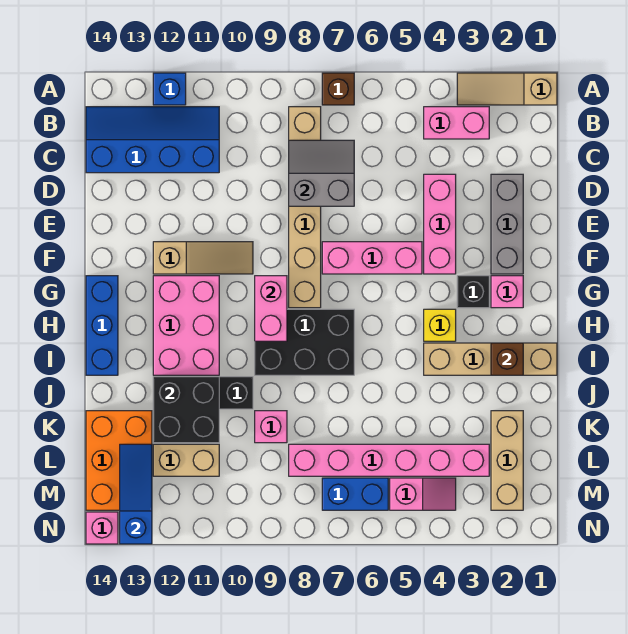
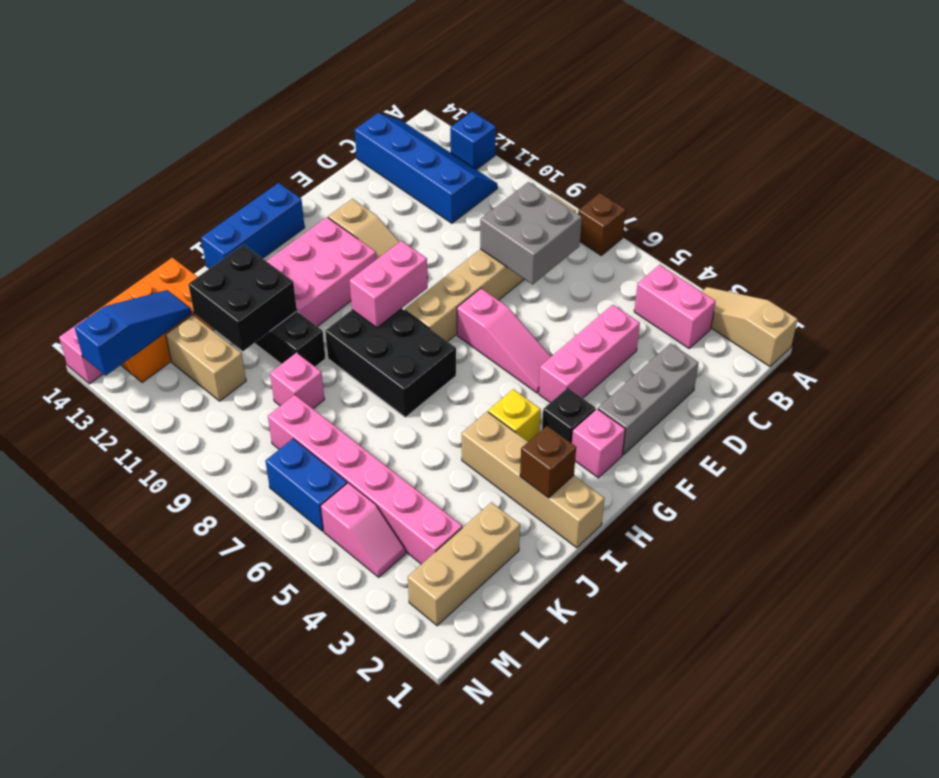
grey slope C7:D8 level 2 top D -> grey brick C7:D8 level 2
pink brick F5:F7 level 1 -> pink slope F5:F7 level 1 top 7

